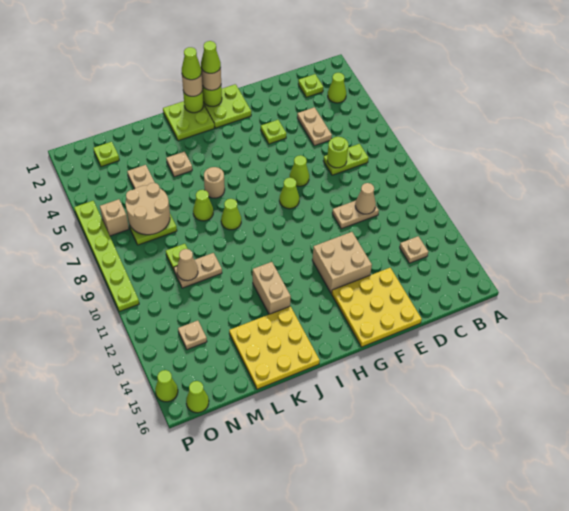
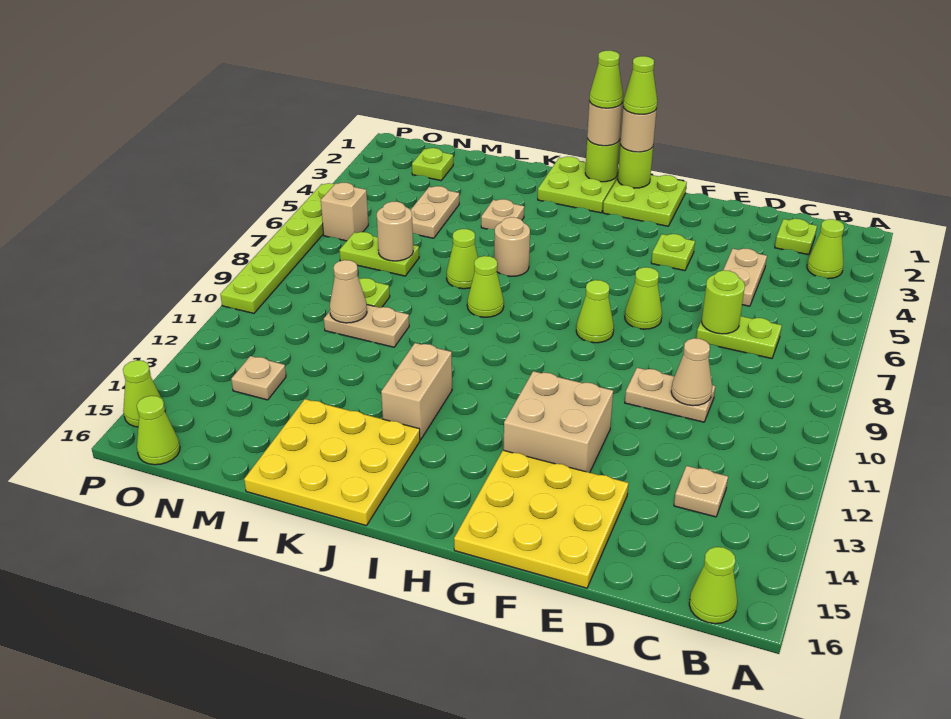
none -> lime cone B16 level 1
tan round brick M6:N7 level 2 -> tan round brick M7 level 2

